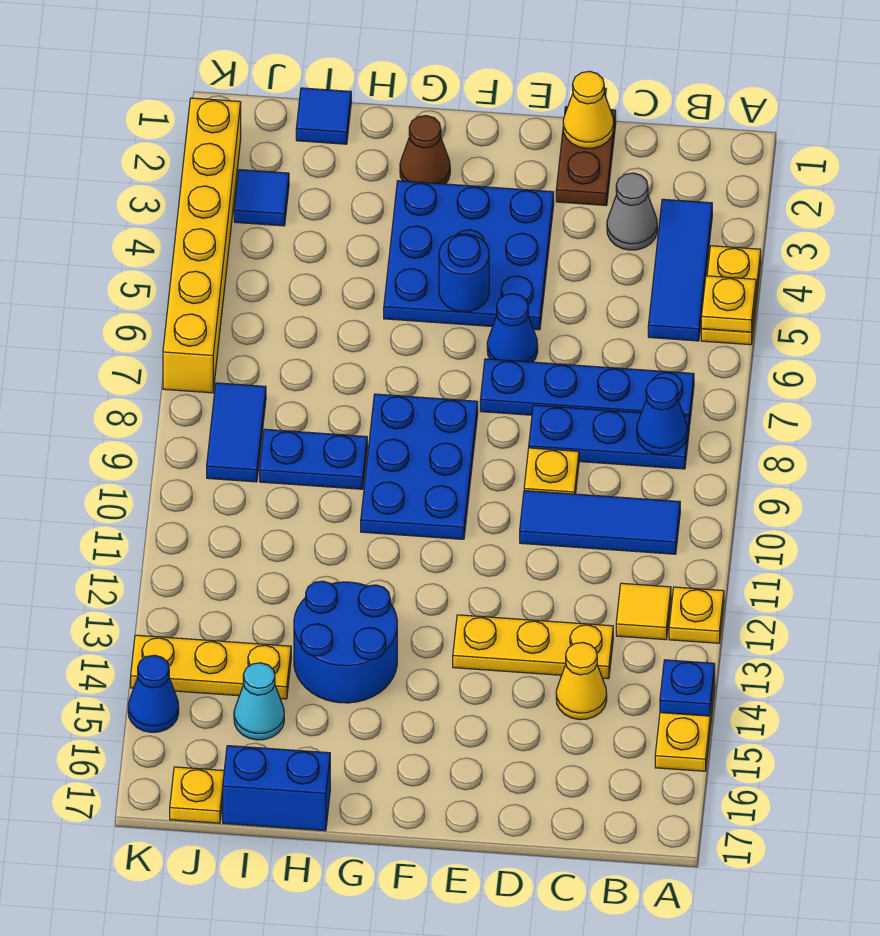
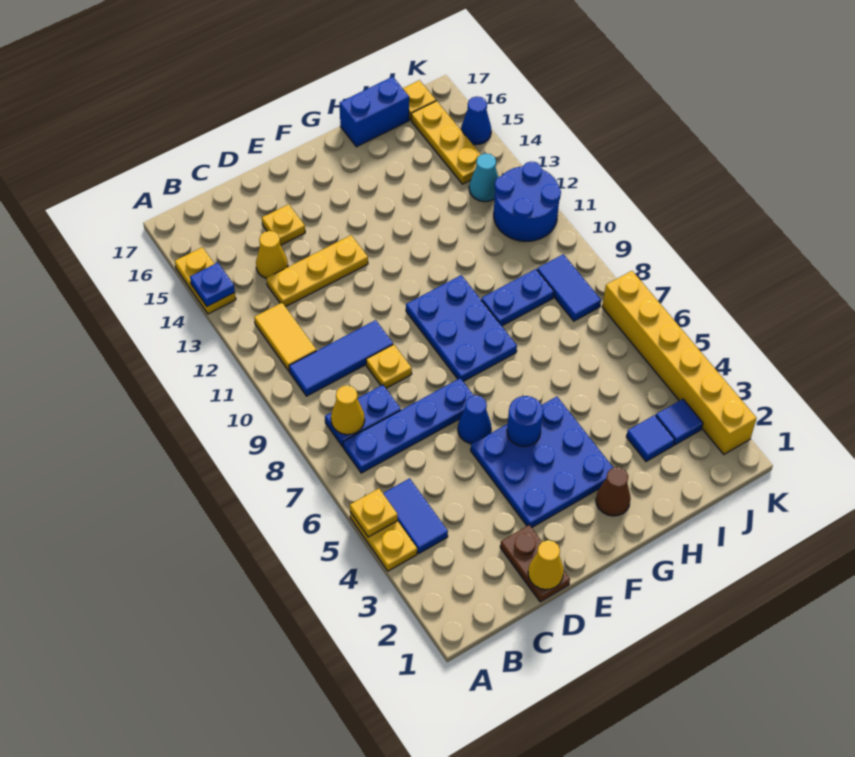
yellow plate A12 level 1 -> yellow plate D15 level 1
blue tile B3:B5 level 1 -> blue tile B4:B5 level 1
blue plate B8:D8 level 1 -> blue plate B8:C8 level 1
blue cone B8 level 2 -> yellow cone B8 level 2
yellow tile B12 level 1 -> yellow tile B11:B12 level 1
grey cone C3 level 1 -> none
blue round brick G13:H14 level 1 -> blue round brick J11:K12 level 1
blue tile I1 level 1 -> blue tile I3 level 1
yellow plate I14:K14 level 1 -> yellow plate J14:J16 level 1
cyan cone I15 level 1 -> cyan cone J13 level 1

